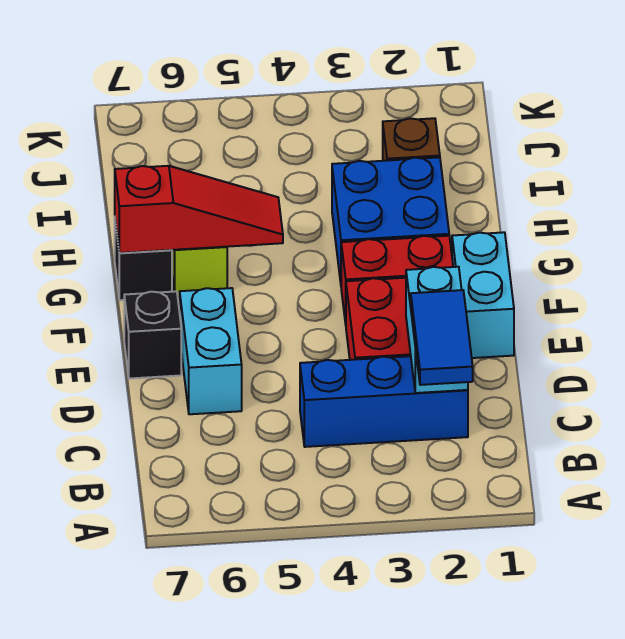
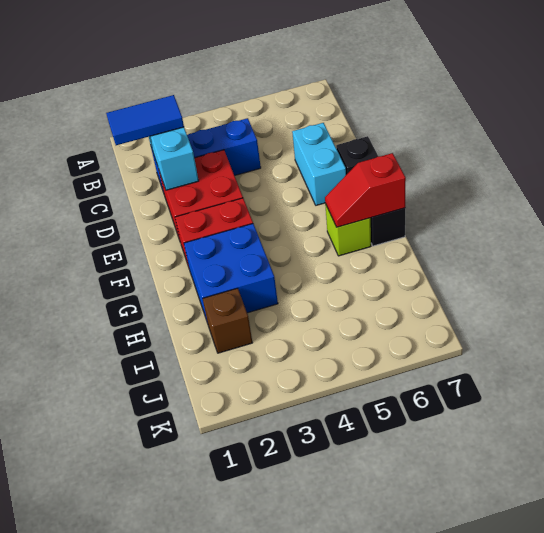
blue tile B2:C2 level 3 -> blue tile C1:C2 level 3
cyan brick E1:F1 level 1 -> none
red slope G5:G7 level 2 top 7 -> red slope G6:G7 level 2 top 7

